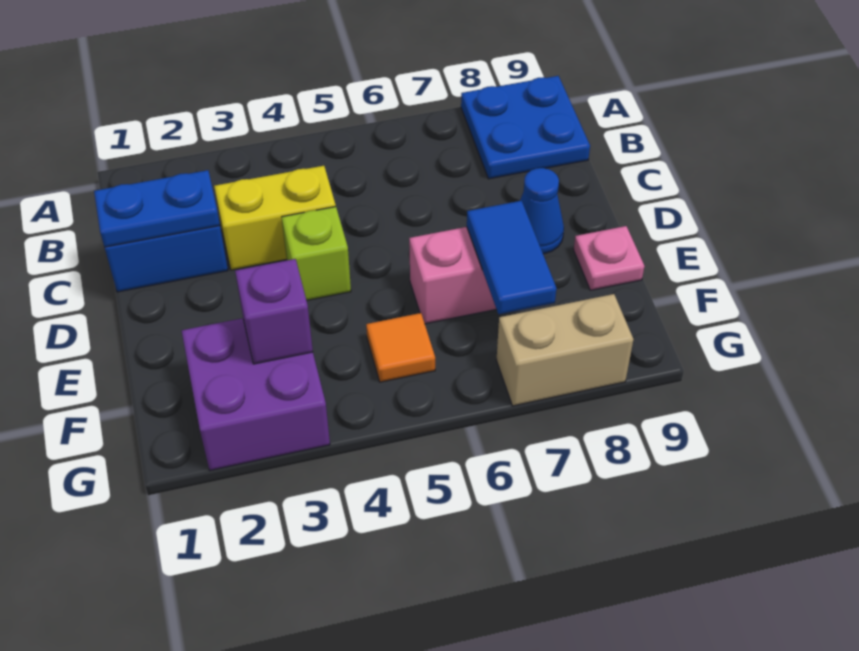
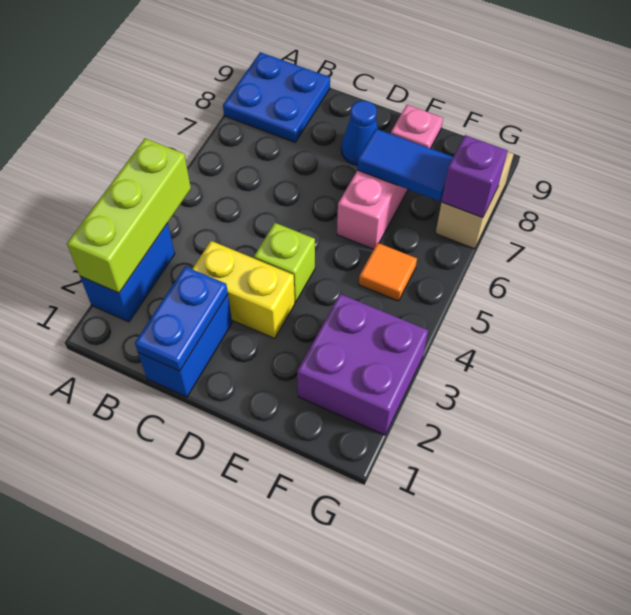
none -> blue brick A2:A3 level 1
none -> lime brick A2:A4 level 2
yellow brick C3:C4 level 1 -> yellow brick C3:D3 level 1
purple brick F3 level 2 -> purple brick G7 level 2

